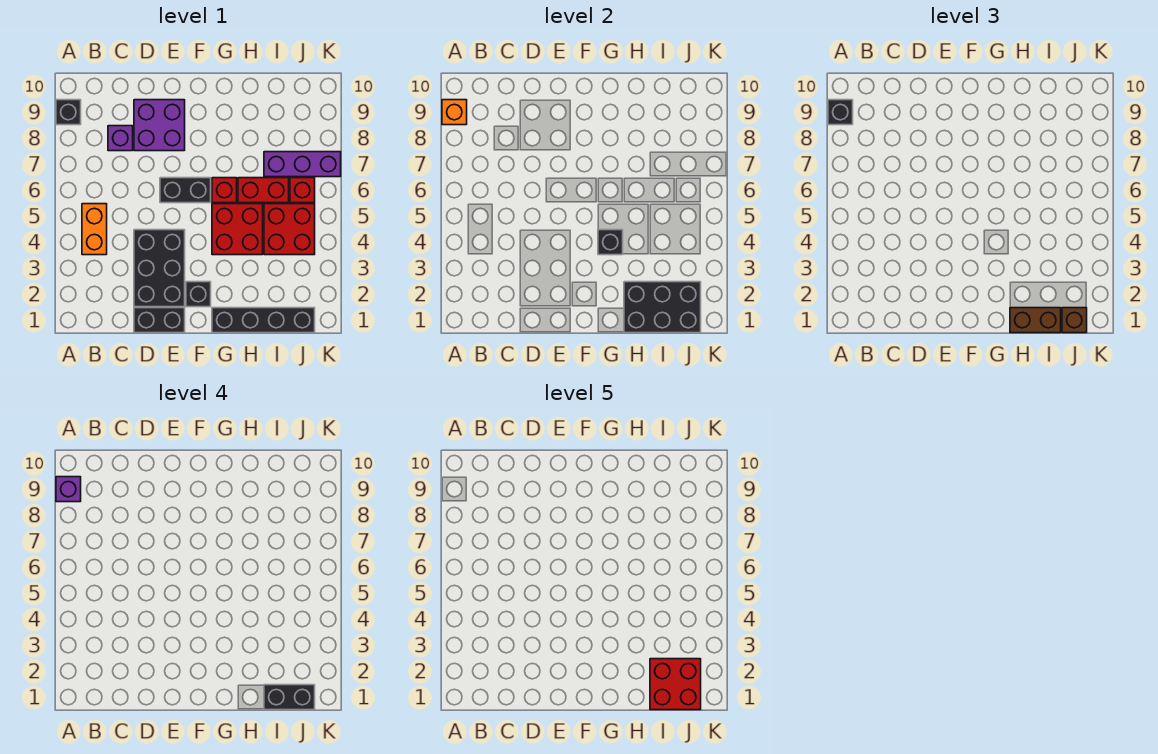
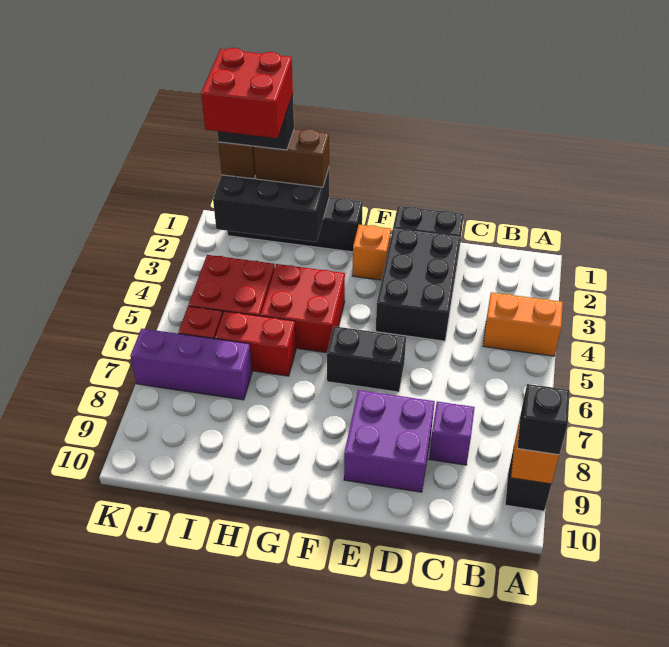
purple brick A9 level 4 -> none
orange brick B4:B5 level 1 -> orange brick A4:B4 level 1
black brick F2 level 1 -> orange brick F2 level 1
black brick G4 level 2 -> none
red brick G6 level 1 -> none

